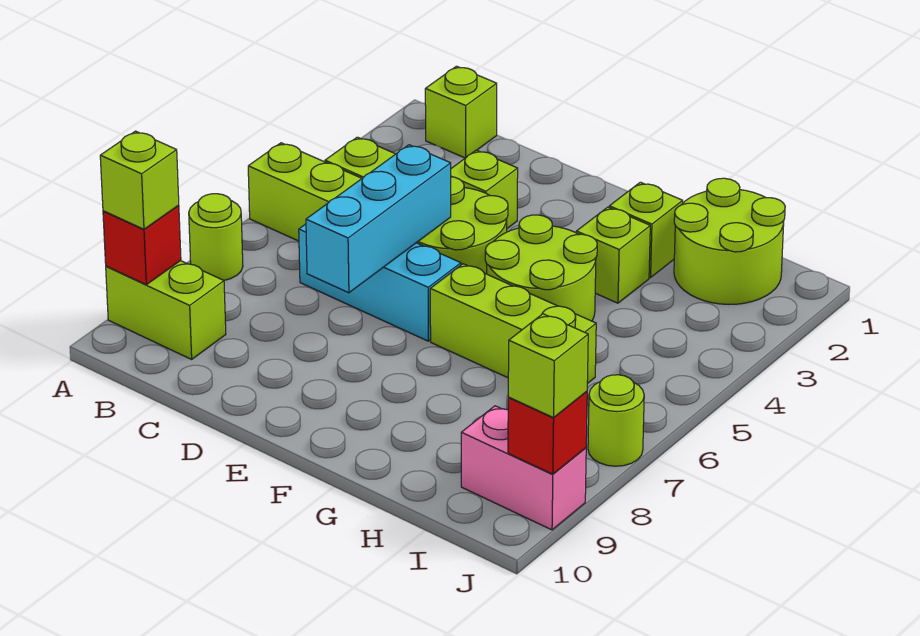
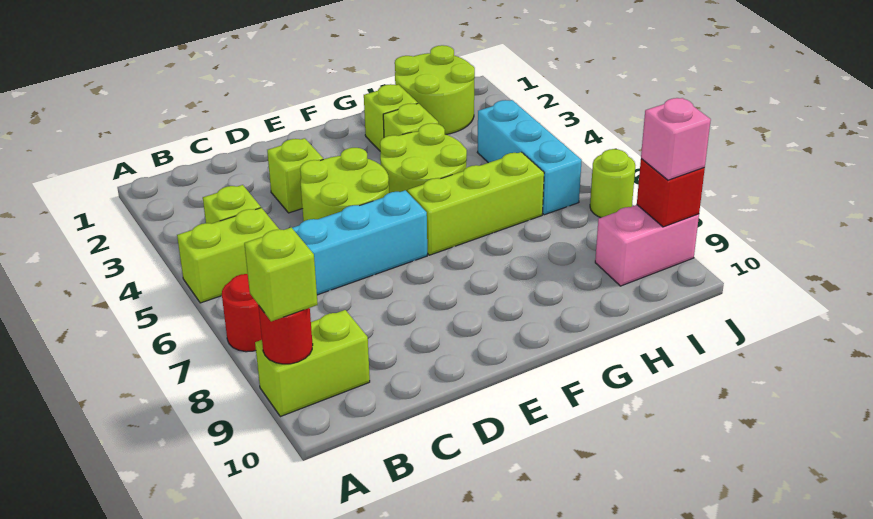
lime round brick A7 level 1 -> red round brick A7 level 1
red brick A9 level 2 -> red round brick A9 level 2
lime brick B1 level 1 -> none
cyan brick D5:D7 level 2 -> cyan brick I4:I6 level 1
lime brick J9 level 3 -> pink brick J9 level 3

